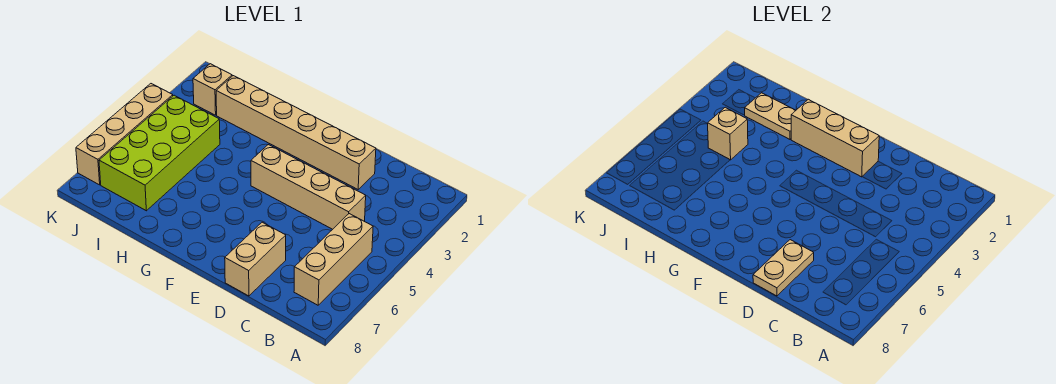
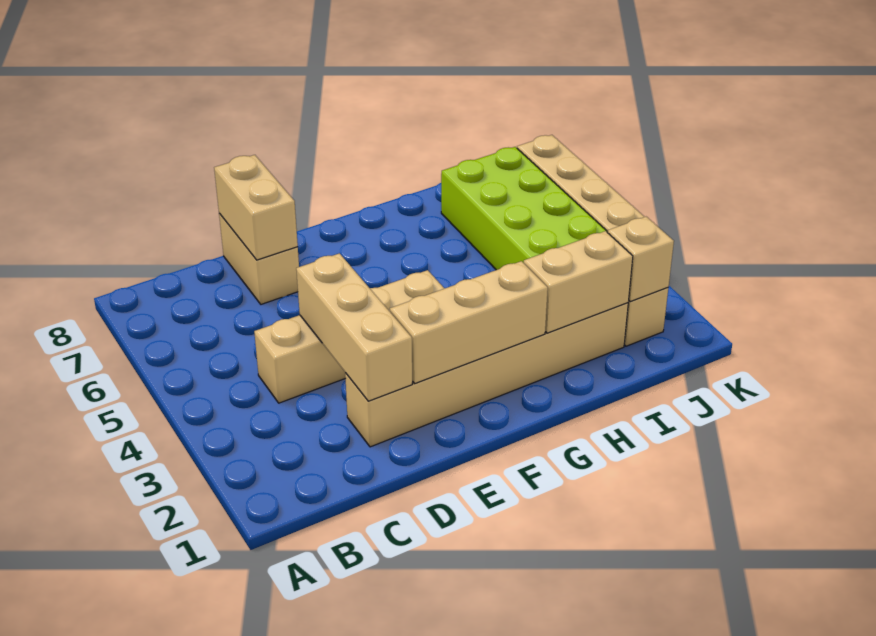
tan brick B5:B7 level 1 -> tan brick D2:D4 level 2
tan plate D7:D8 level 2 -> tan brick D7:D8 level 2
tan plate H2:I2 level 2 -> tan brick H2:I2 level 2
tan brick I4 level 2 -> tan brick J2 level 2

